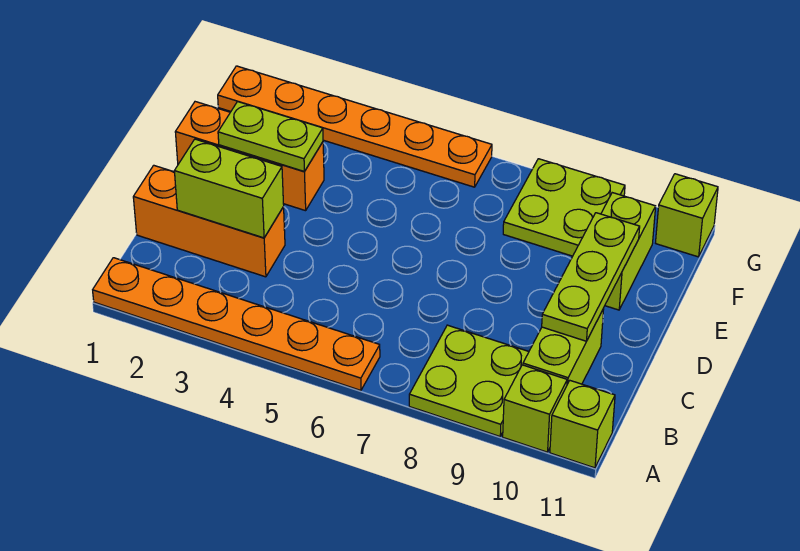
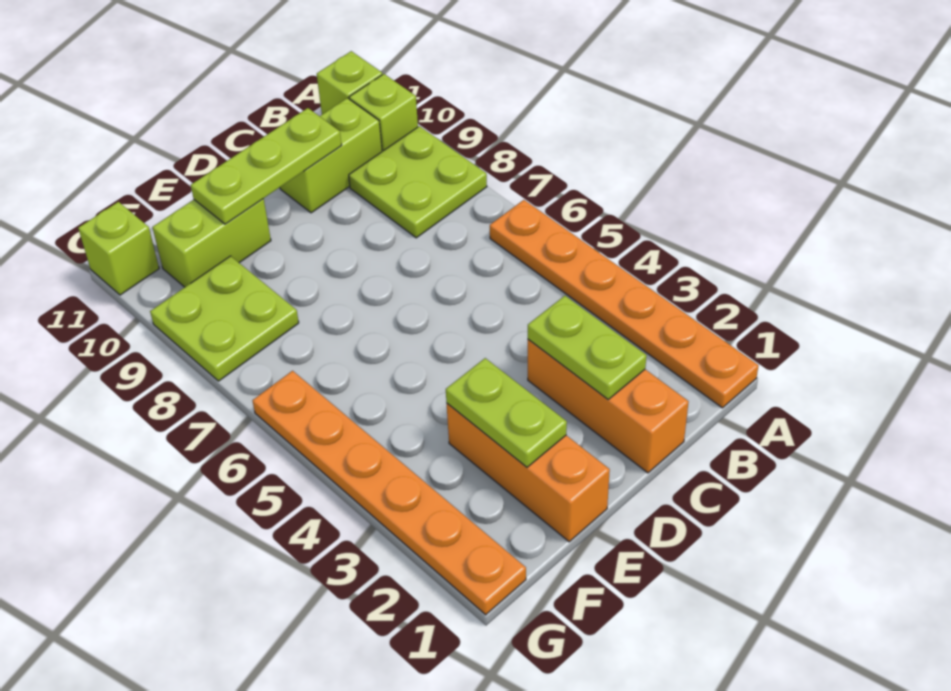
lime brick C2:C3 level 2 -> lime plate C2:C3 level 2

